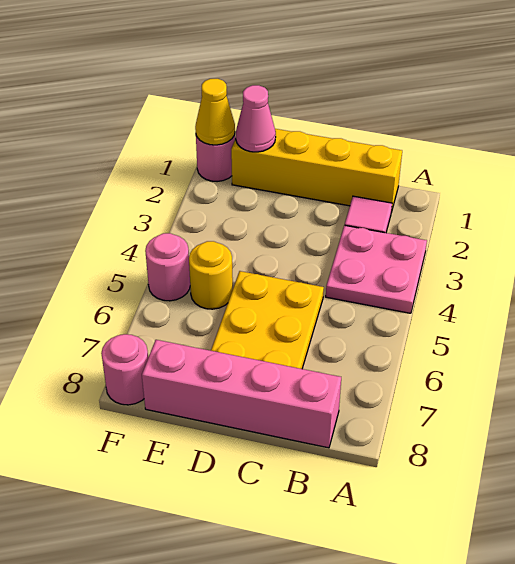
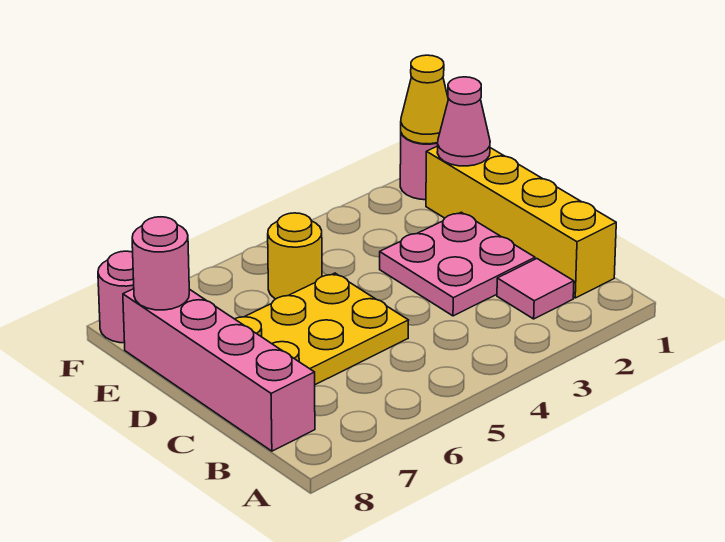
pink plate A3:B4 level 1 -> pink plate C2:D3 level 1
pink round brick F5 level 1 -> pink round brick E8 level 2

